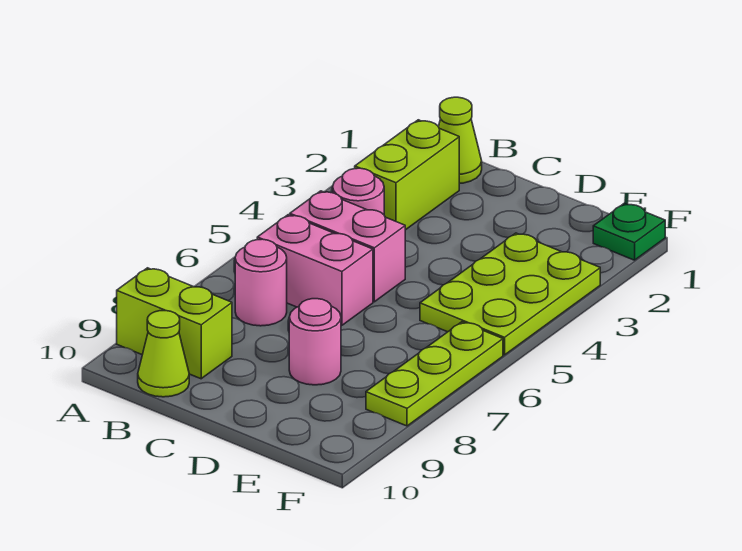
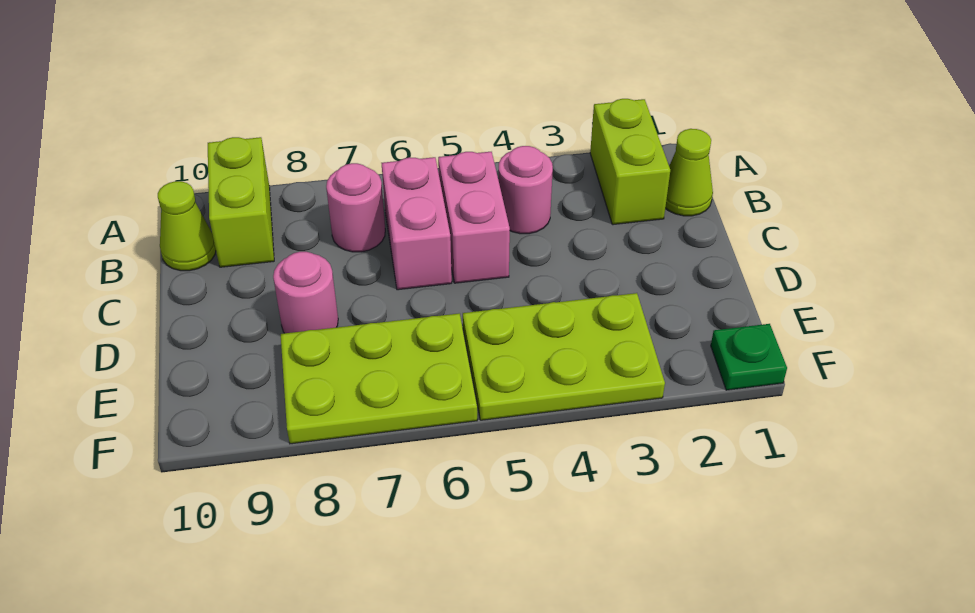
lime brick B2:B3 level 1 -> lime brick A2:B2 level 1
lime plate F6:F8 level 1 -> lime plate E6:F8 level 1

